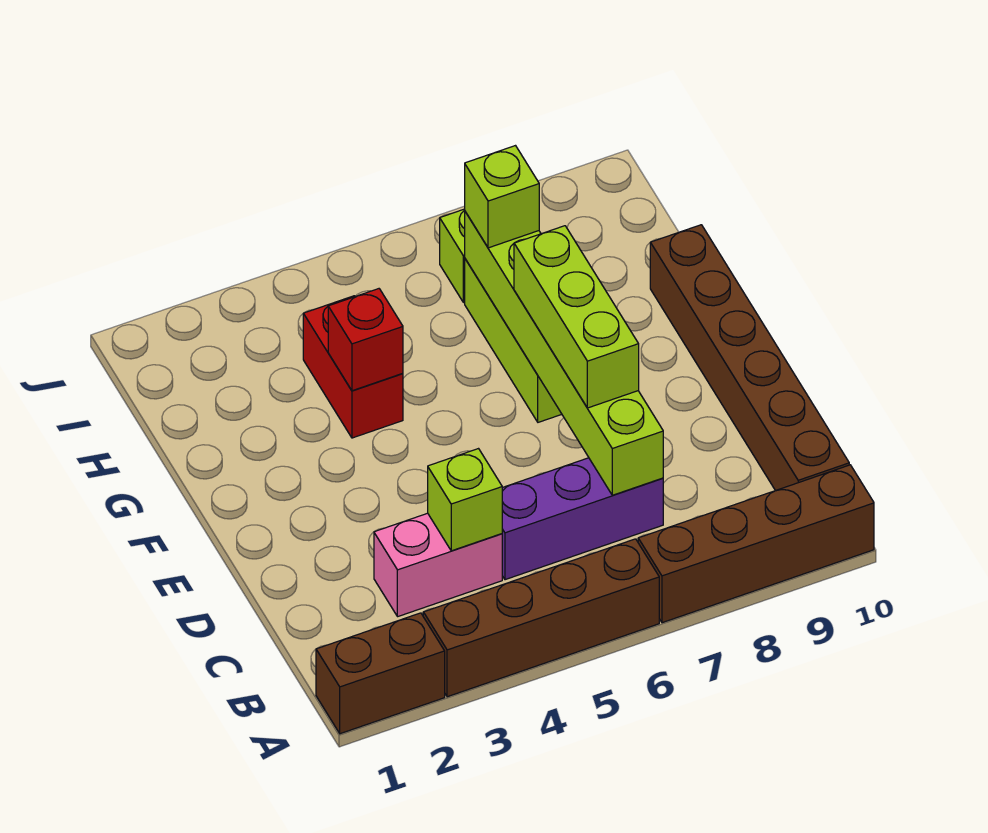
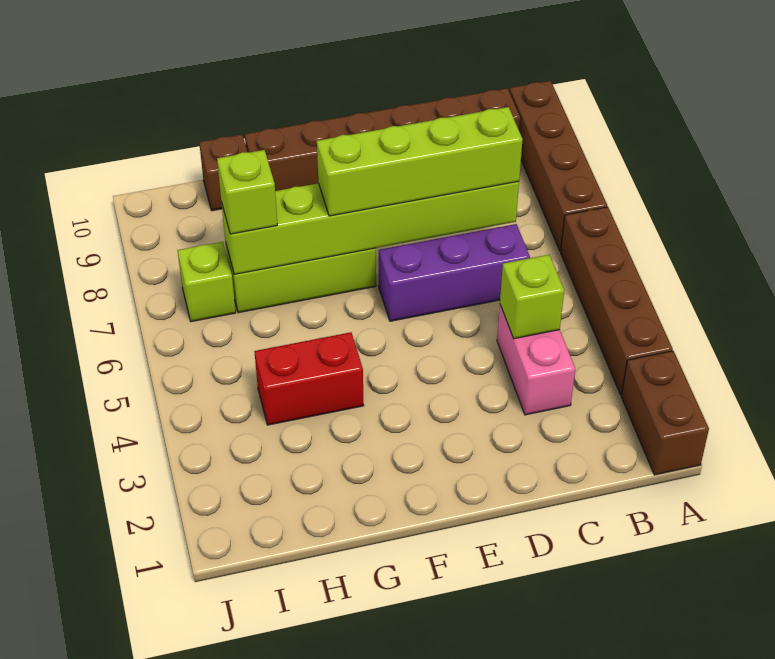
purple brick C5:C7 level 1 -> purple brick C6:E6 level 1
lime brick D7:F7 level 3 -> lime brick C7:F7 level 3
red brick G4 level 2 -> none
none -> brown brick H10 level 1

